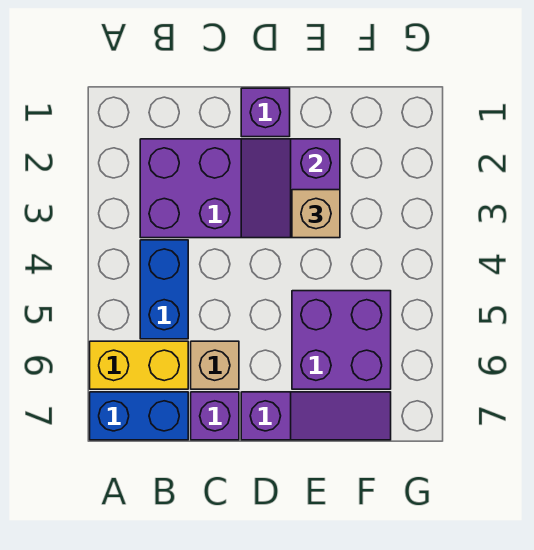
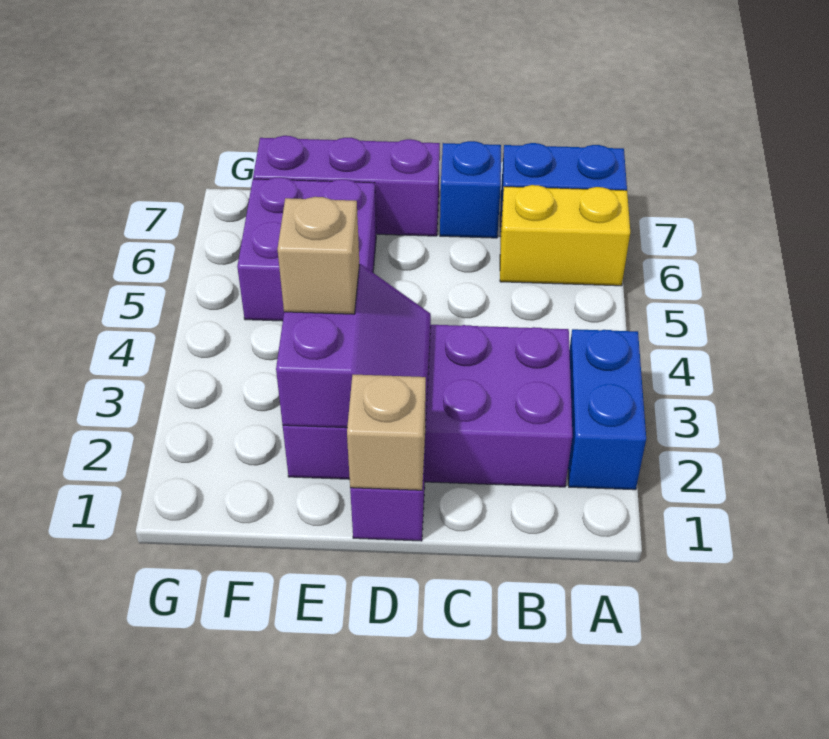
blue brick B4:B5 level 1 -> blue brick A2:A3 level 1
tan brick C6 level 1 -> tan brick D1 level 2
purple brick C7 level 1 -> blue brick C7 level 1
purple slope D7:F7 level 1 top D -> purple brick D7:F7 level 1

